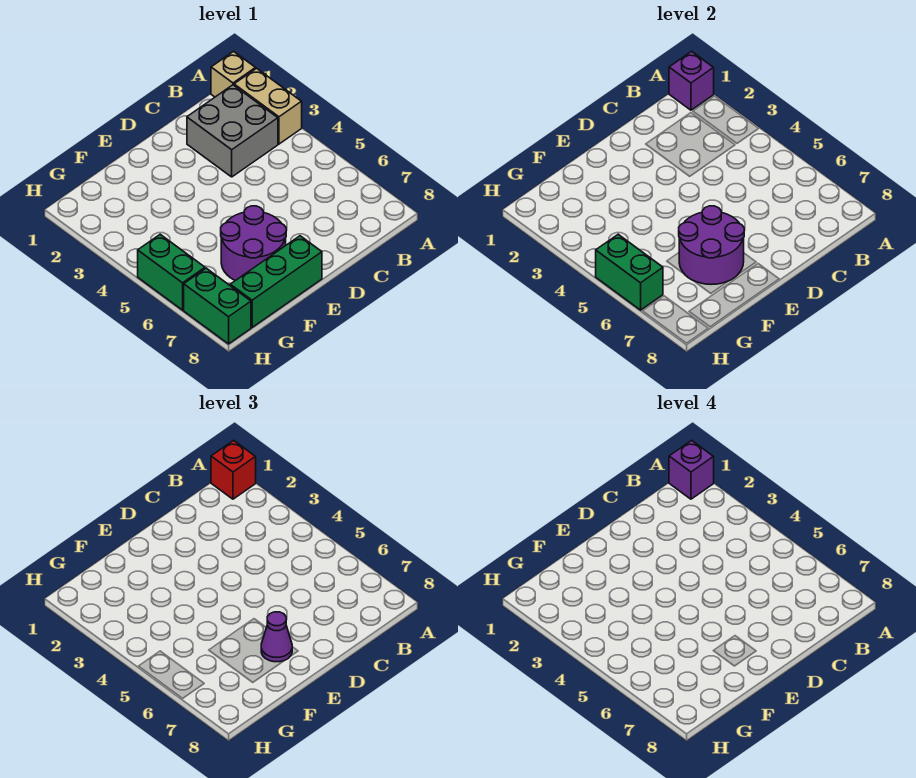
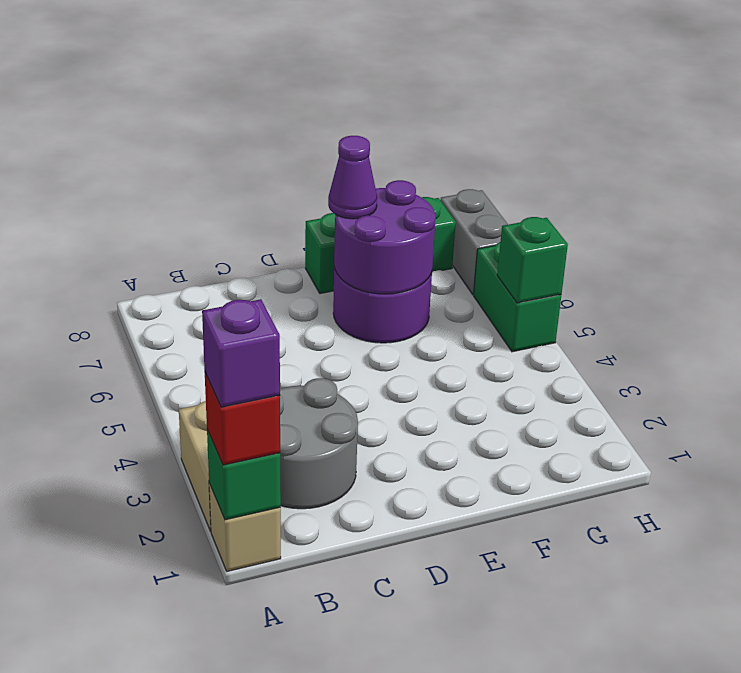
purple brick A1 level 2 -> green brick A1 level 2
grey brick B2:C3 level 1 -> grey round brick B2:C3 level 1
green brick H5:H6 level 2 -> green brick H5 level 2
green brick H7:H8 level 1 -> grey brick H7:H8 level 1

